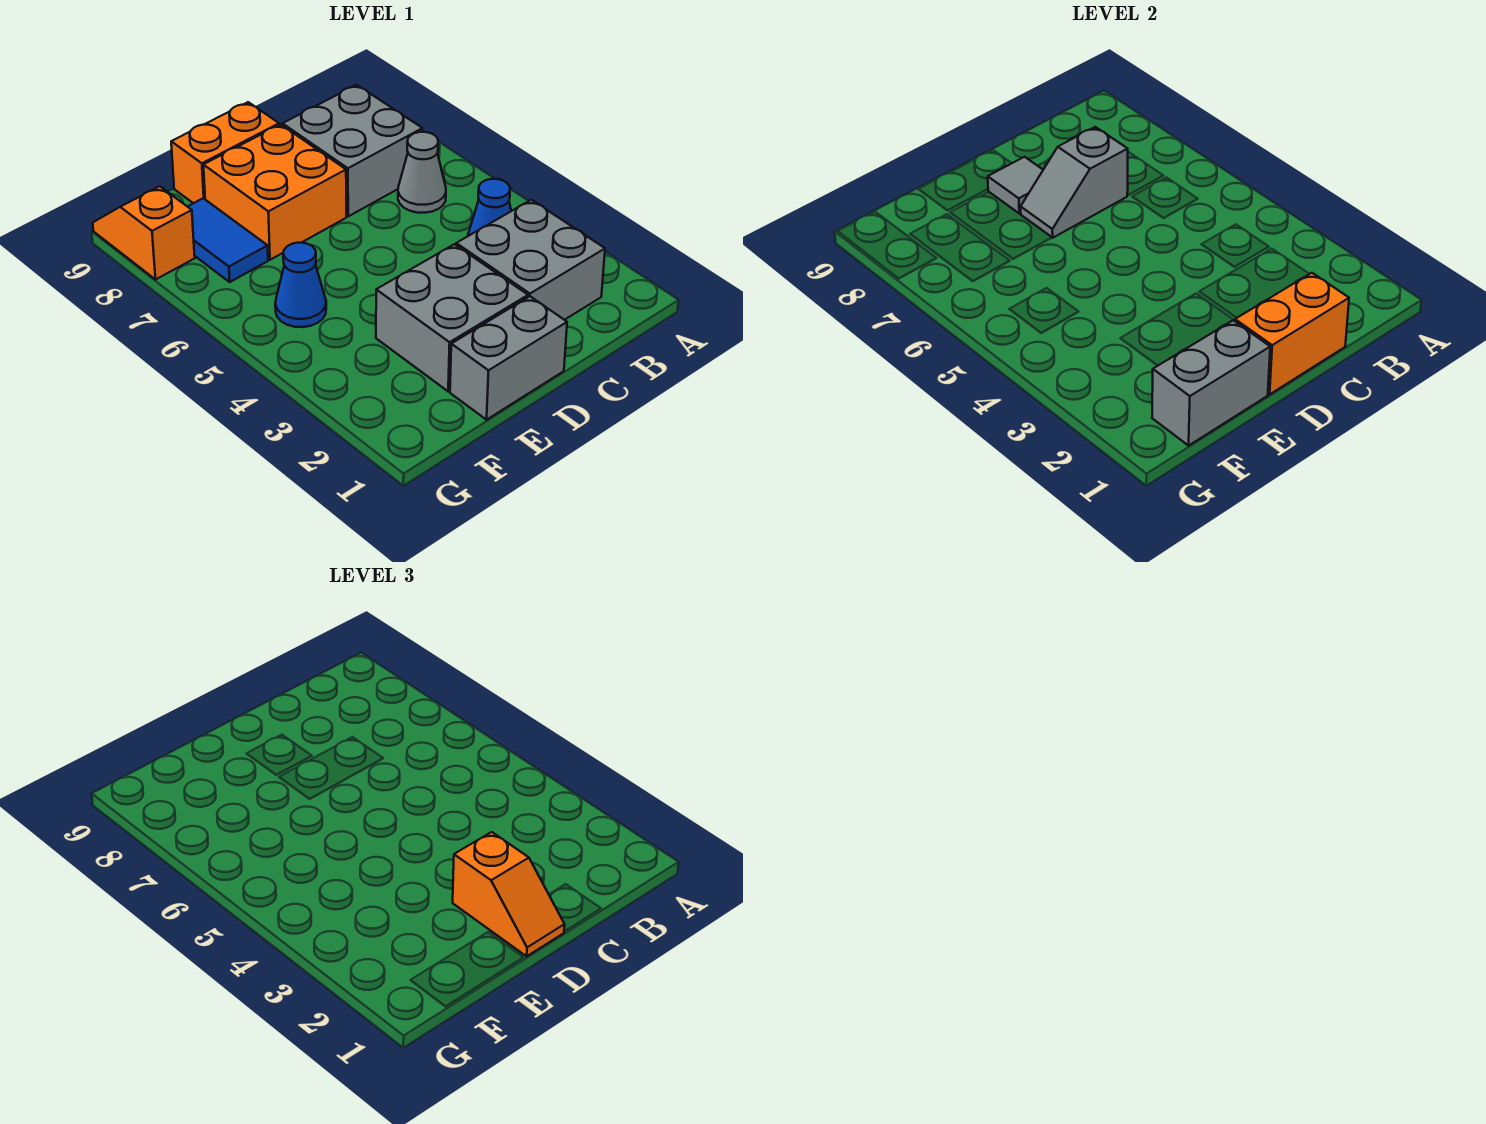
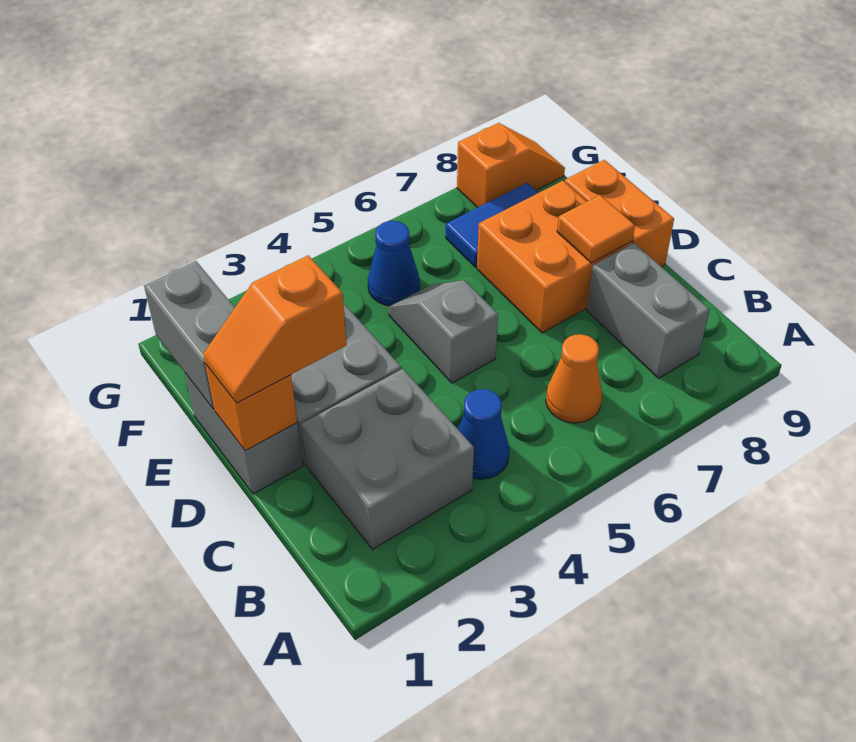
grey cone B6 level 1 -> orange cone B6 level 1
grey brick B7:C8 level 1 -> grey brick B8:C8 level 1
orange brick C1:D1 level 2 -> orange brick D1 level 2
grey slope C7:D7 level 2 top C -> grey slope D5:E5 level 1 top D
grey tile D8 level 2 -> orange tile D8 level 2

